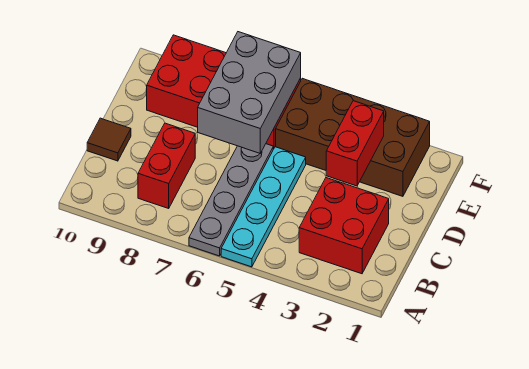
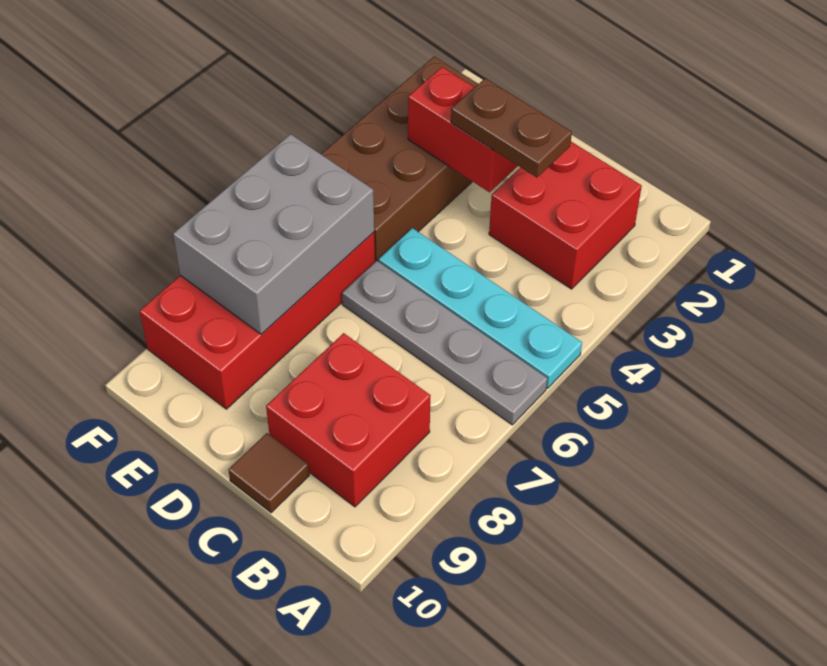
red brick B8:C8 level 1 -> red brick B8:C9 level 1
none -> brown plate C3:D3 level 3
grey brick D6:F7 level 2 -> grey brick E6:F8 level 2

